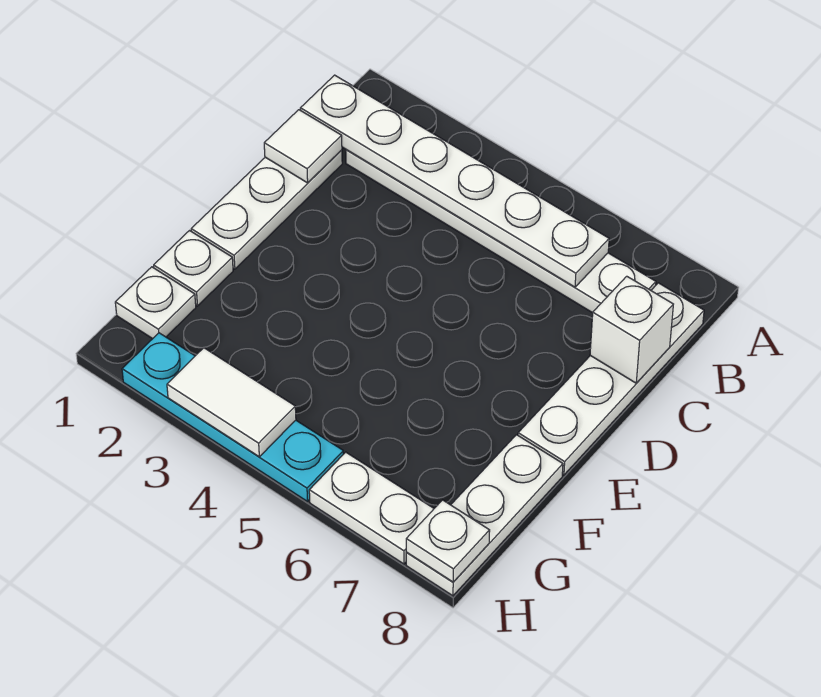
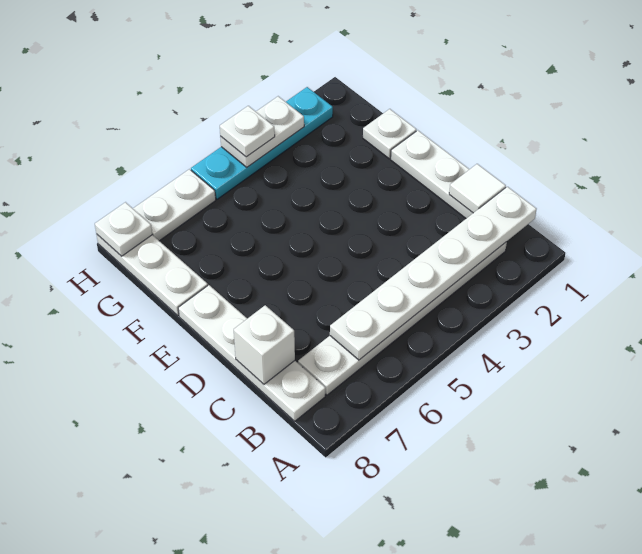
white plate G1 level 1 -> white plate H4 level 3
white tile H3:H4 level 2 -> white plate H3:H4 level 2

